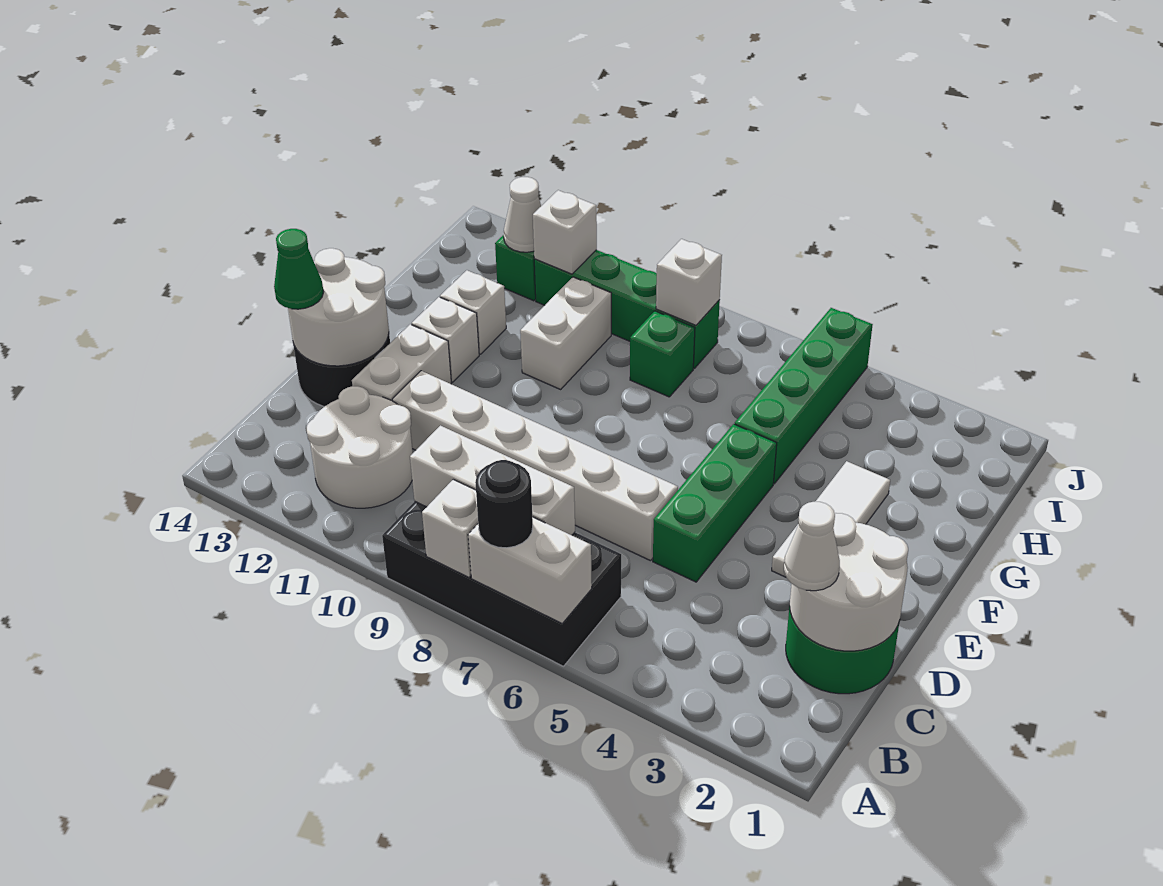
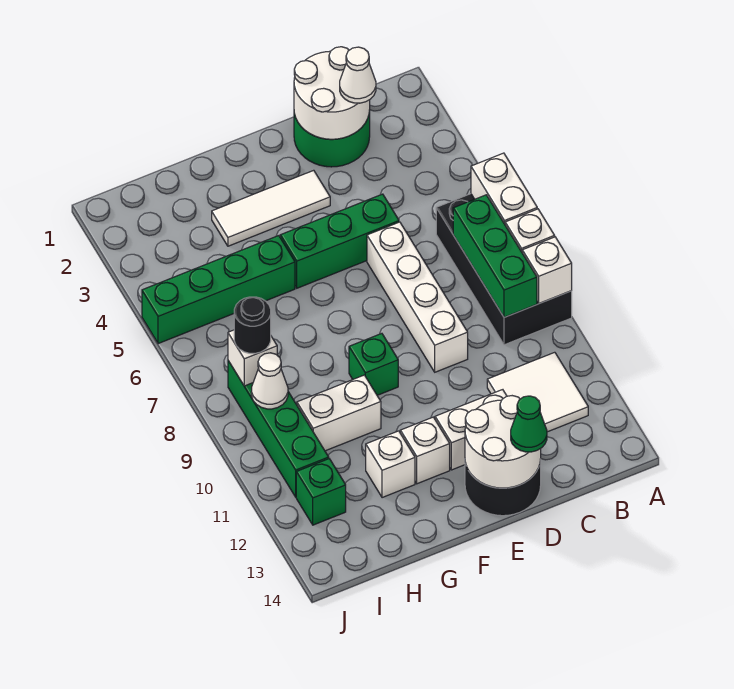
black round brick A7 level 3 -> black round brick I8 level 3
white brick B7:B9 level 2 -> green brick B7:B9 level 2
white round brick B11:C12 level 1 -> white tile B11:C12 level 1
white brick D6:D11 level 1 -> white brick D6:D9 level 1
green brick H8 level 1 -> green brick F9 level 1
white brick I11 level 2 -> white brick A9 level 2
white cone I12 level 2 -> white cone I9 level 2

